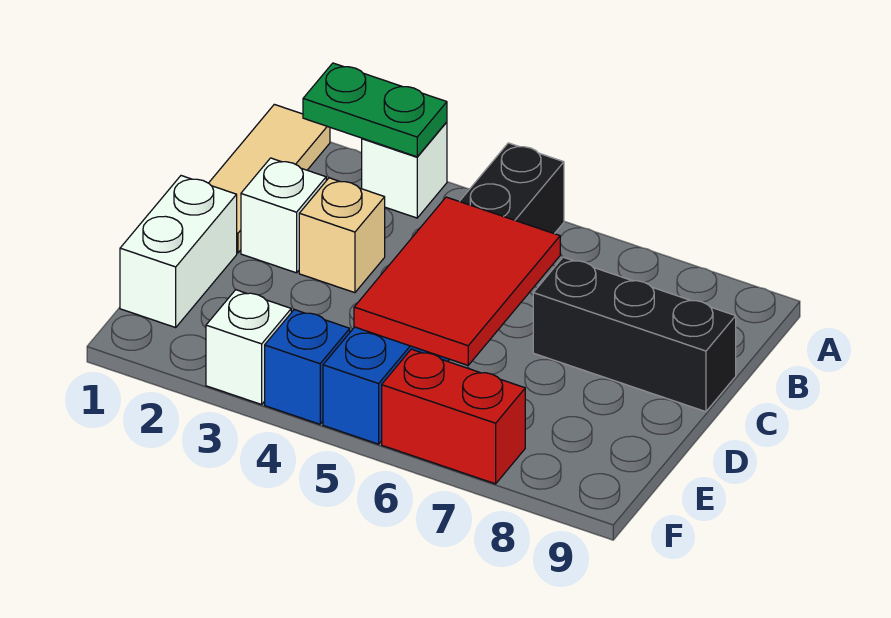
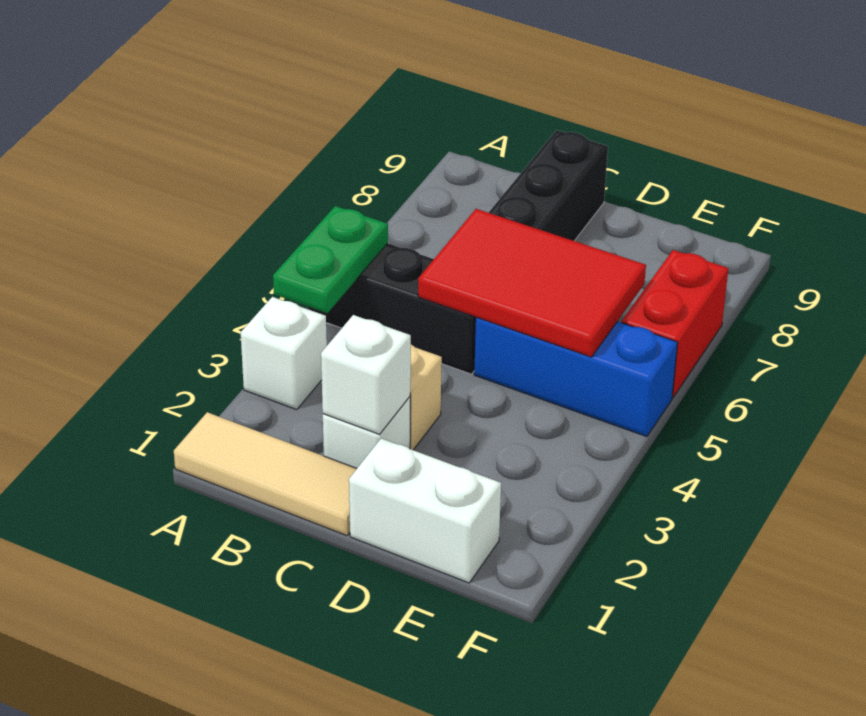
green plate A2:A3 level 2 -> green plate A4:A5 level 2
white brick F3 level 1 -> white brick C2 level 2
blue brick F4 level 1 -> none

